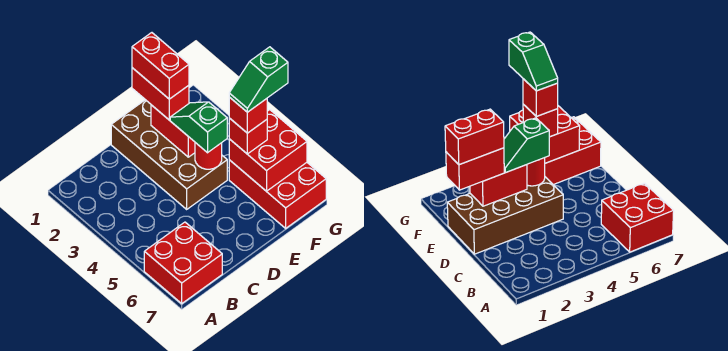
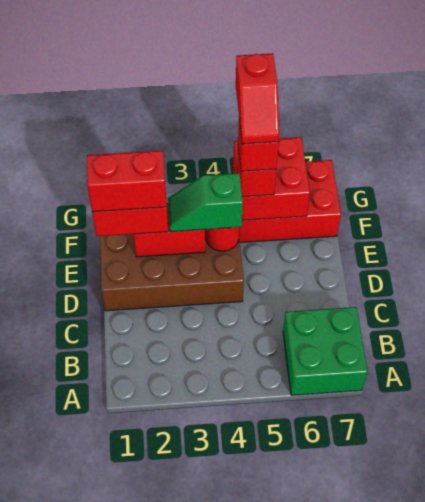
red brick A6:B7 level 1 -> green brick A6:B7 level 1
green slope F5:G5 level 5 top G -> red slope F5:G5 level 5 top G

